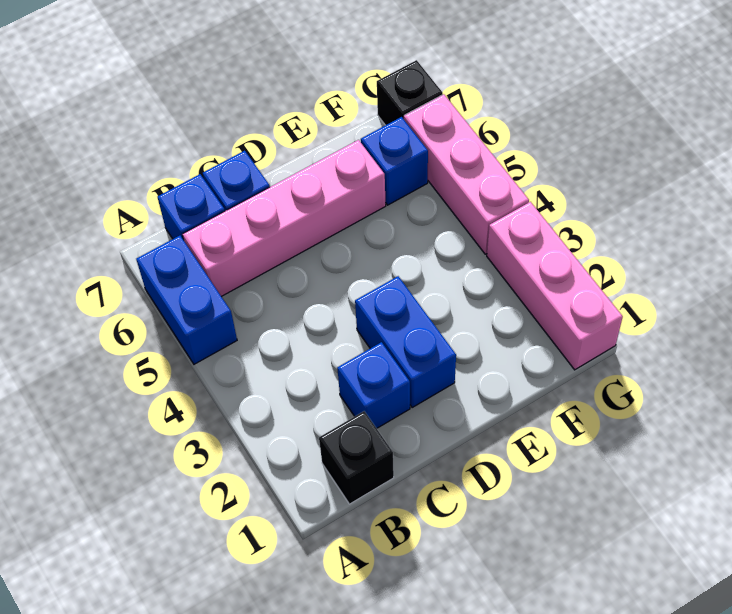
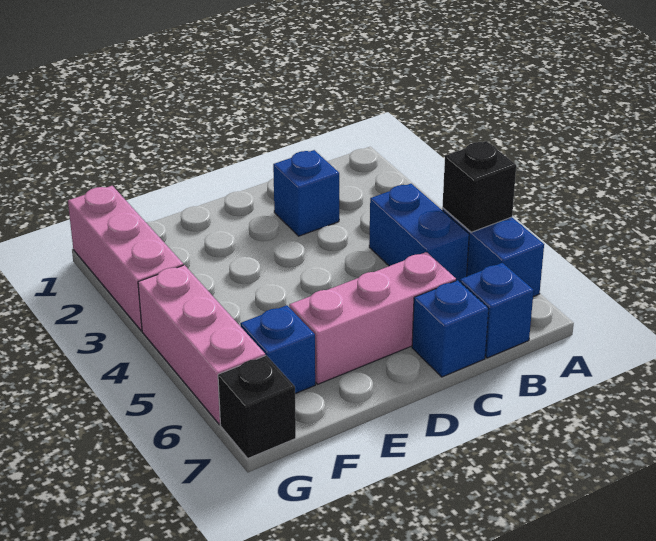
black brick B1 level 1 -> black brick A5 level 2
pink brick B6:E6 level 1 -> pink brick C6:E6 level 1
blue brick D2:D3 level 1 -> blue brick B4:B5 level 1

